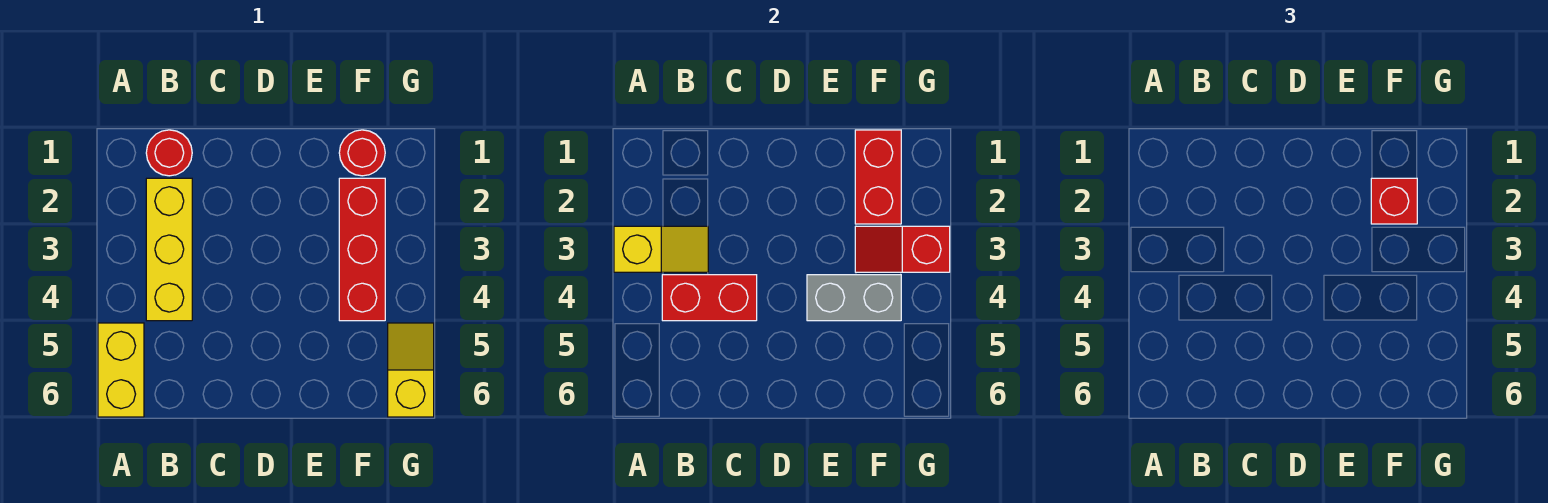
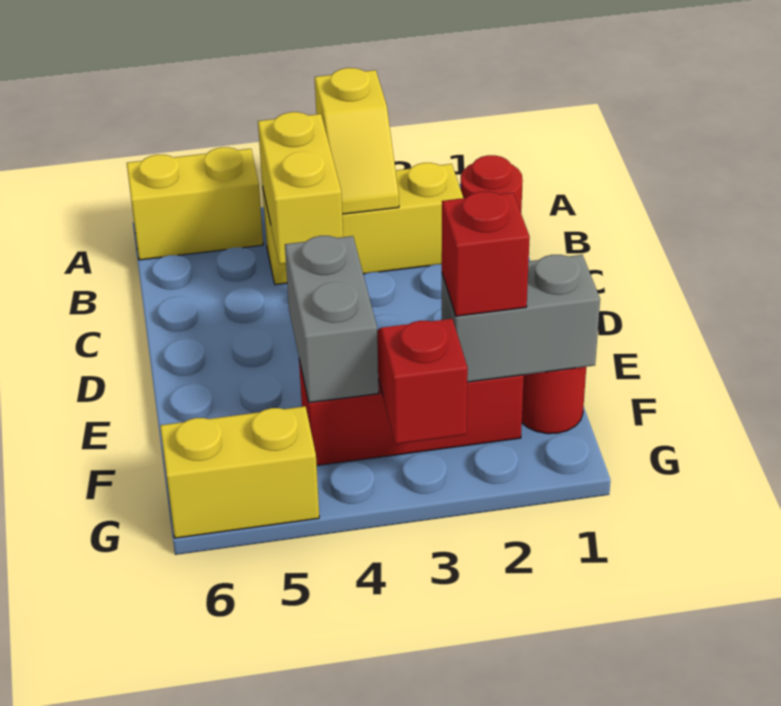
red brick B4:C4 level 2 -> yellow brick B4:C4 level 2
red brick F1:F2 level 2 -> grey brick F1:F2 level 2
yellow slope G5:G6 level 1 top 6 -> yellow brick G5:G6 level 1

